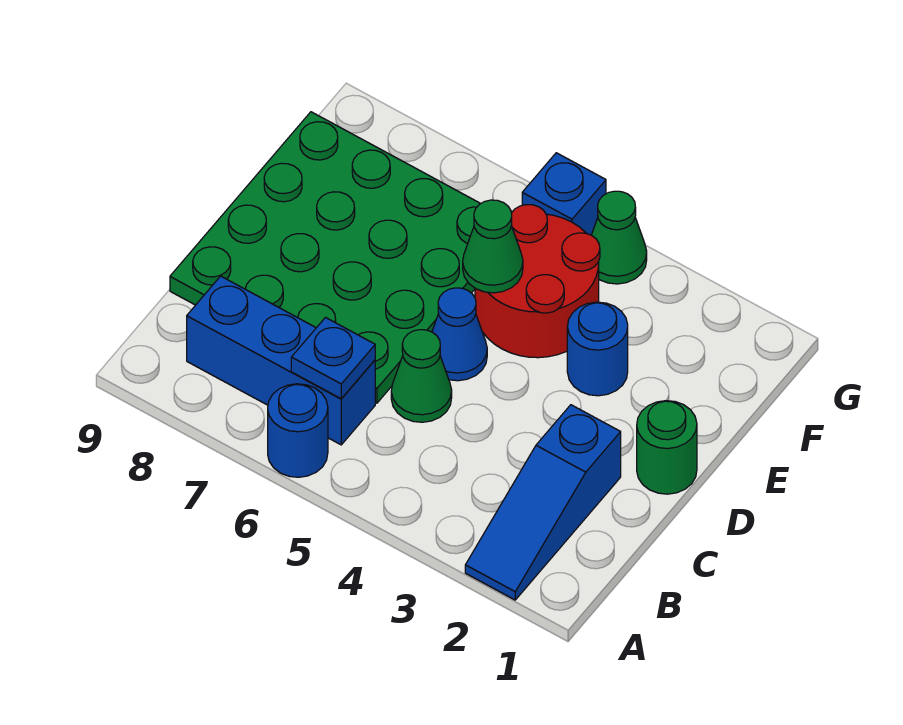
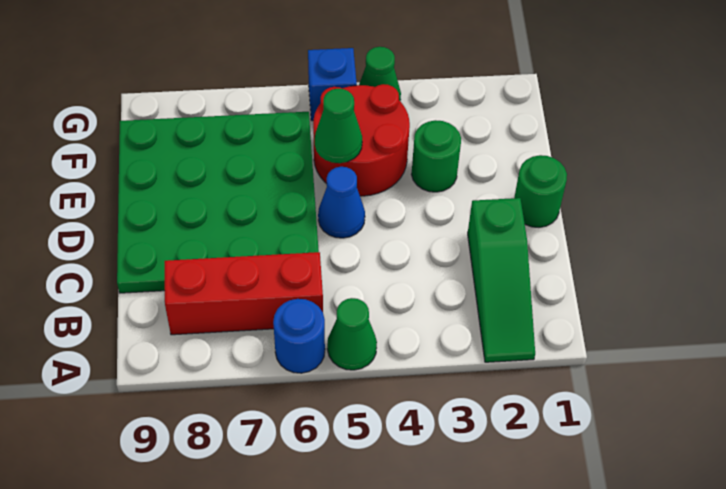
blue slope A2:C2 level 1 top C -> green slope A2:C2 level 1 top C
blue brick B6:B8 level 1 -> red brick B6:B8 level 1
blue plate B6 level 2 -> none
green cone C5 level 1 -> green cone A5 level 1
blue round brick E3 level 1 -> green round brick E3 level 1

